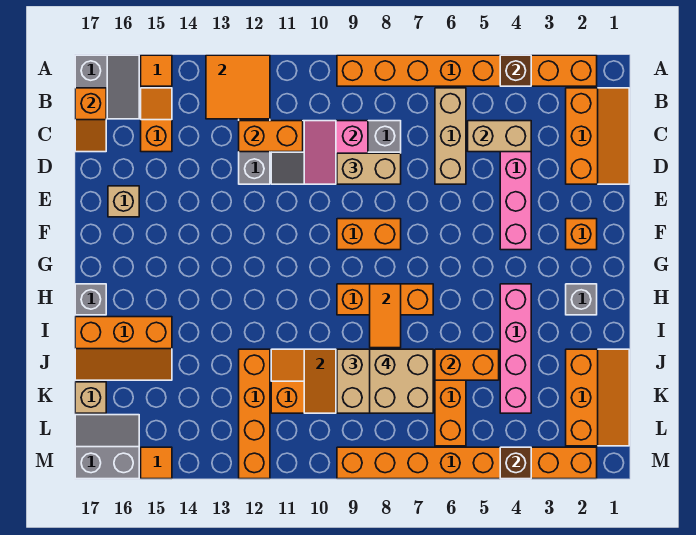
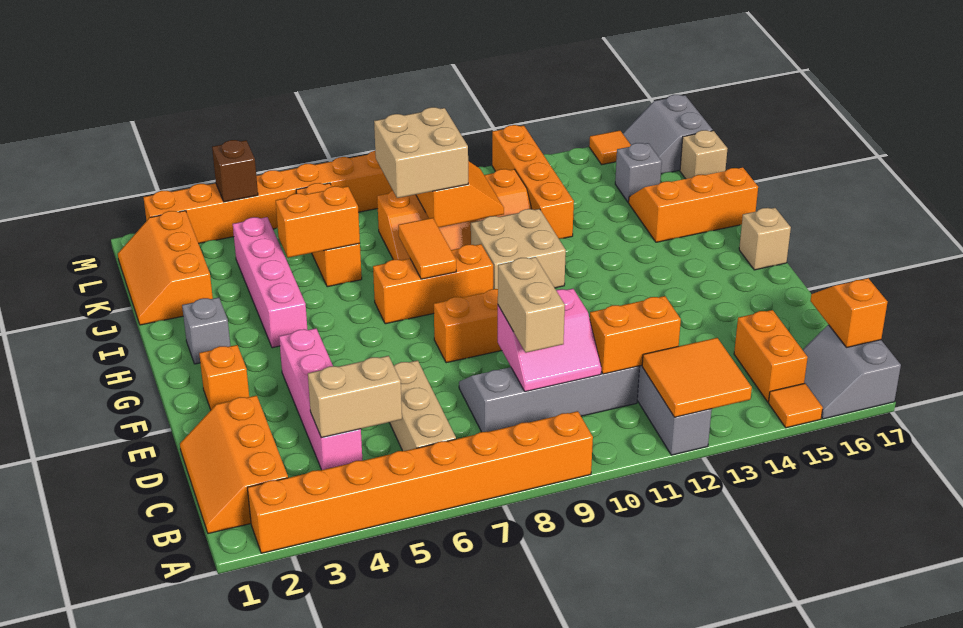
brown brick A4 level 2 -> none
orange slope B15:C15 level 1 top C -> orange brick B15:C15 level 1
pink slope C9:D10 level 2 top 9 -> pink slope C9:D10 level 2 top D
tan brick D8:D9 level 3 -> tan brick C9:D9 level 3
tan brick E16 level 1 -> tan brick G17 level 1
grey brick H17 level 1 -> grey brick K15 level 1
tan brick J7:K8 level 4 -> tan brick H10:I11 level 1
grey slope L16:M17 level 1 top M -> grey slope L16:M17 level 1 top 17

